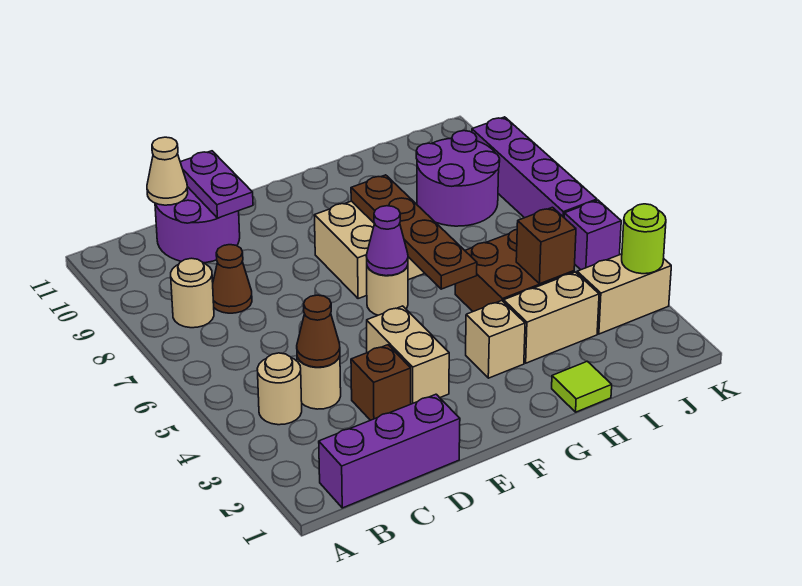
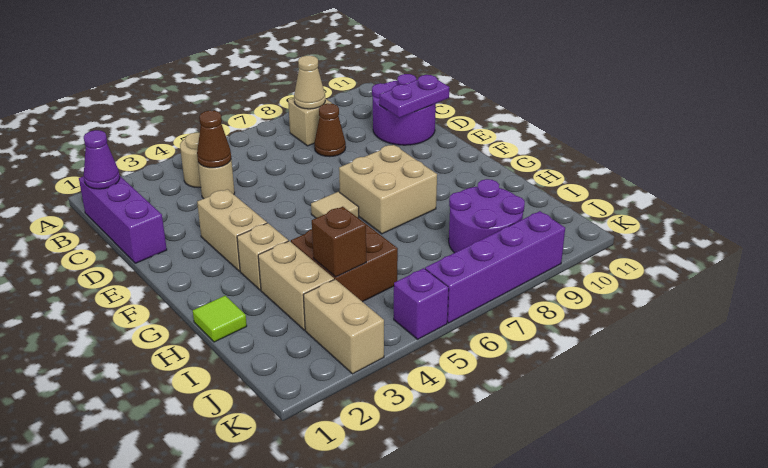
tan round brick B8 level 1 -> tan brick B8 level 1
tan cone C11 level 2 -> tan cone B8 level 2
brown brick D3 level 1 -> none
tan brick E3:E4 level 1 -> tan brick E3:F3 level 1
tan round brick F6 level 1 -> tan tile F6 level 1
purple cone F6 level 2 -> purple cone B1 level 2
brown plate G5:G8 level 2 -> none
lime round brick K3 level 2 -> none

